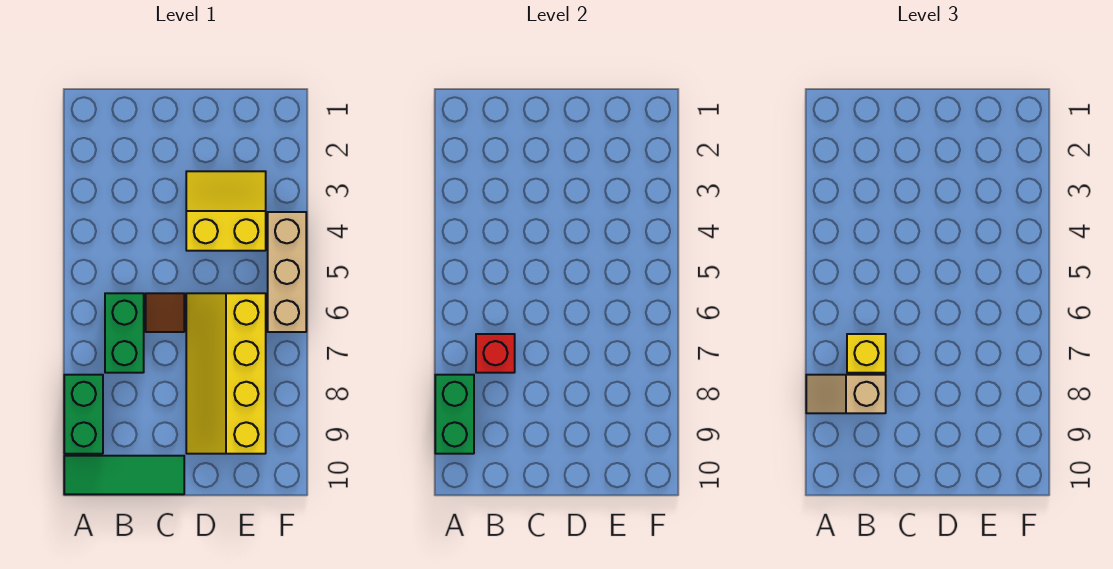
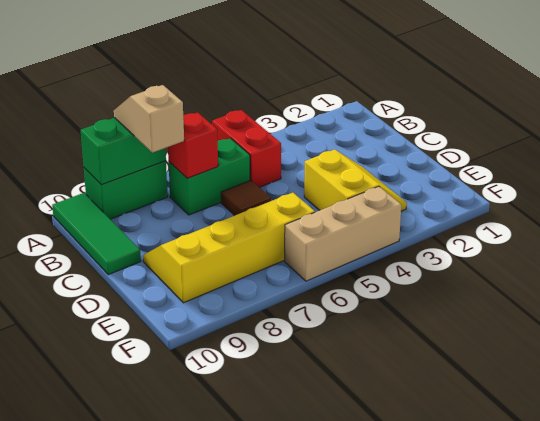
none -> red brick A5:B5 level 1
yellow brick B7 level 3 -> none

